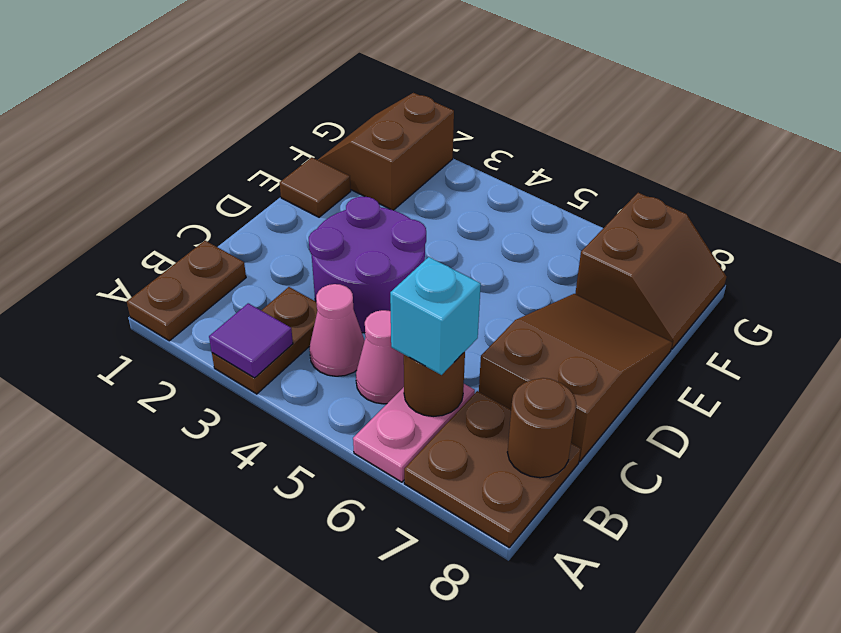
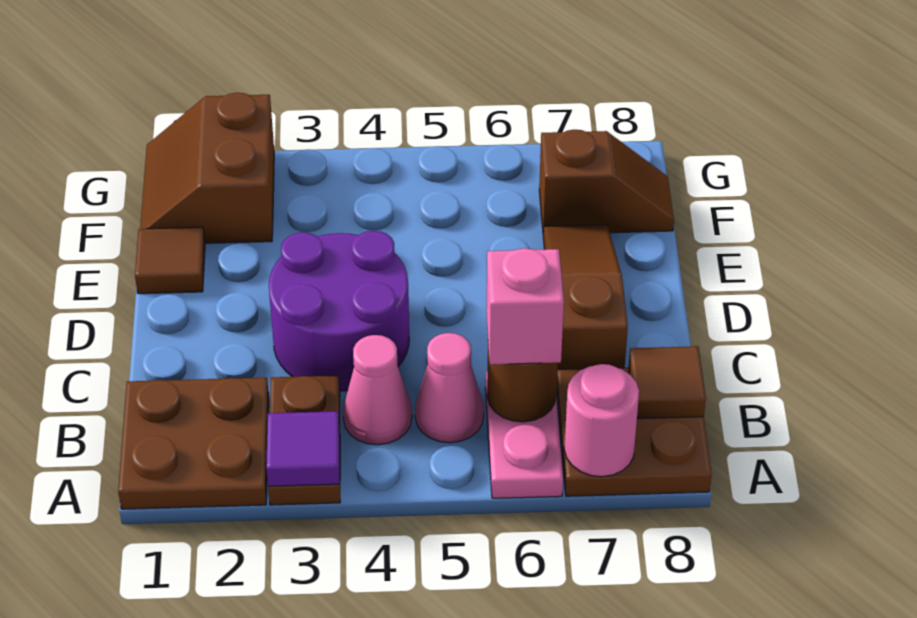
brown plate A1:B1 level 1 -> brown plate A1:B2 level 1
none -> pink round brick A7 level 2
cyan brick B6 level 3 -> pink brick B6 level 3
brown round brick B8 level 2 -> brown tile B8 level 2
brown slope C7:E8 level 1 top C -> brown slope C7:E7 level 1 top C
brown slope F7:G8 level 1 top 7 -> brown slope F7:F8 level 1 top 7

